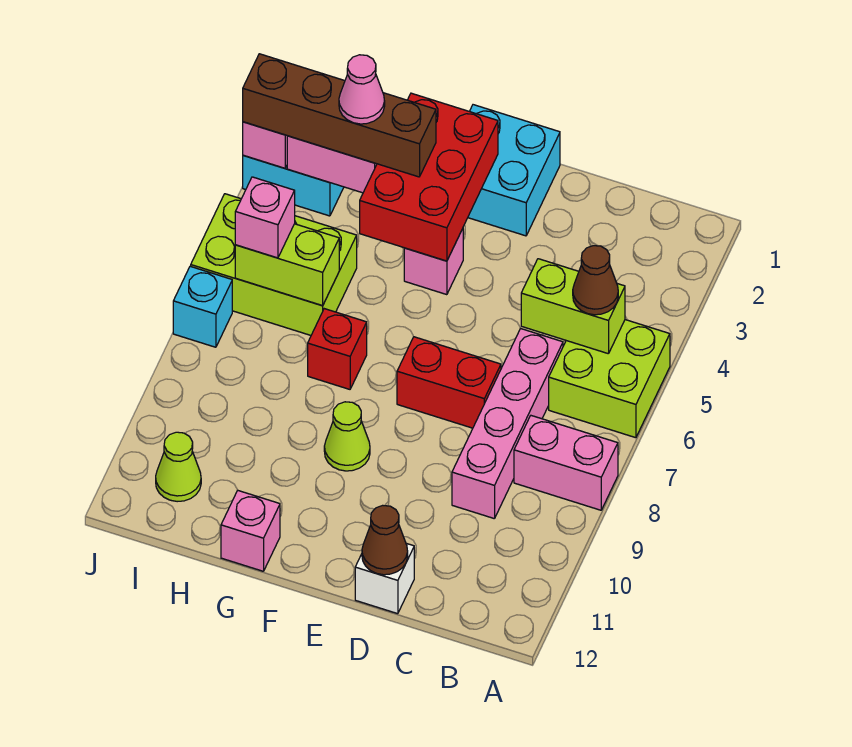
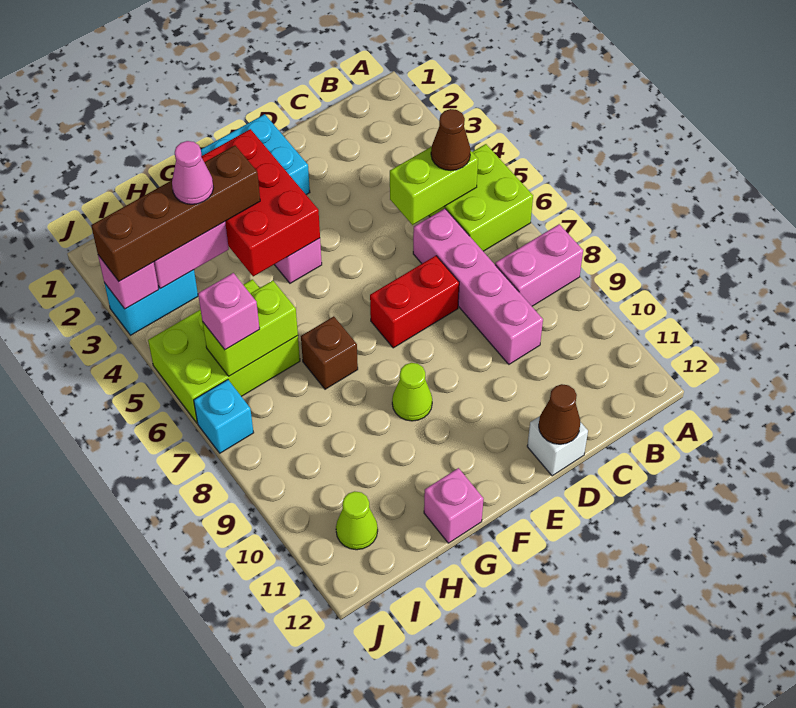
red brick G7 level 1 -> brown brick G7 level 1

